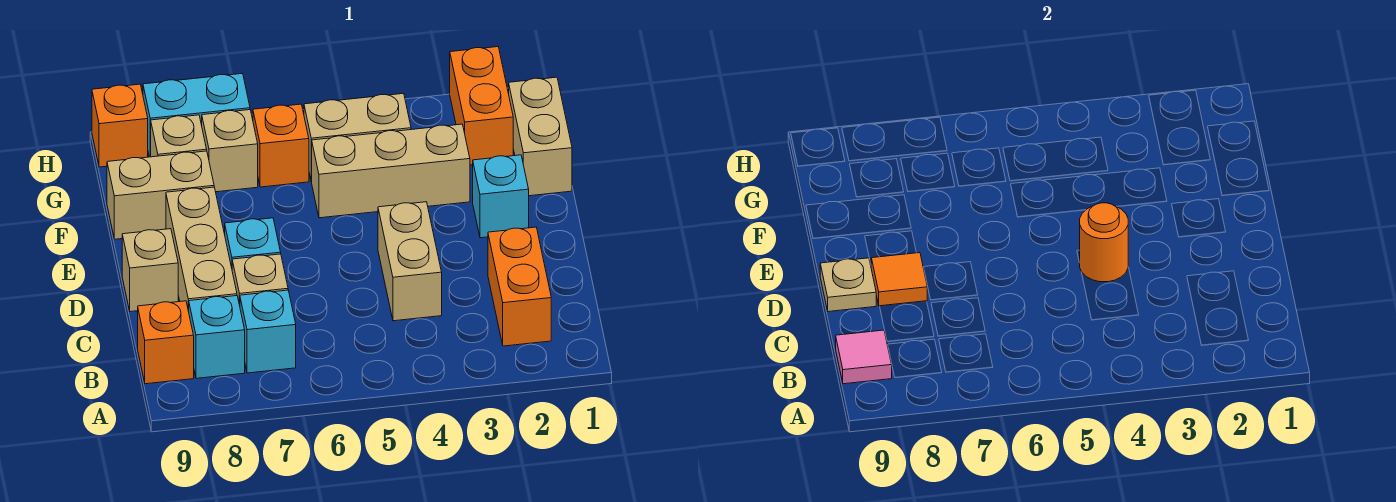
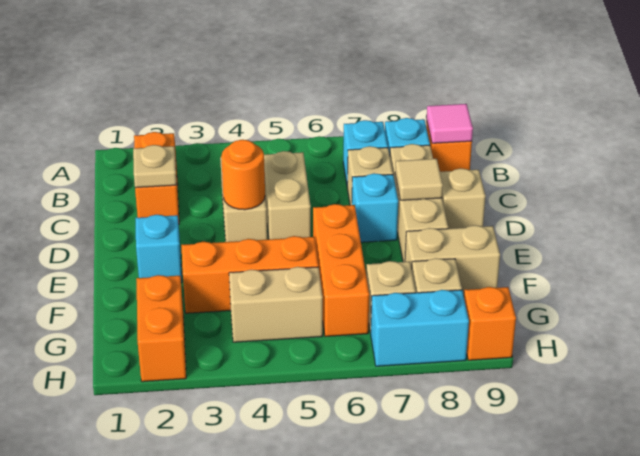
orange tile D8 level 2 -> tan tile D8 level 2
tan plate D9 level 2 -> tan plate C2 level 2
tan brick F1:G1 level 1 -> tan brick C5:D5 level 1
tan brick F3:F5 level 1 -> orange brick F3:F5 level 1
orange brick G6 level 1 -> orange brick E6:G6 level 1

